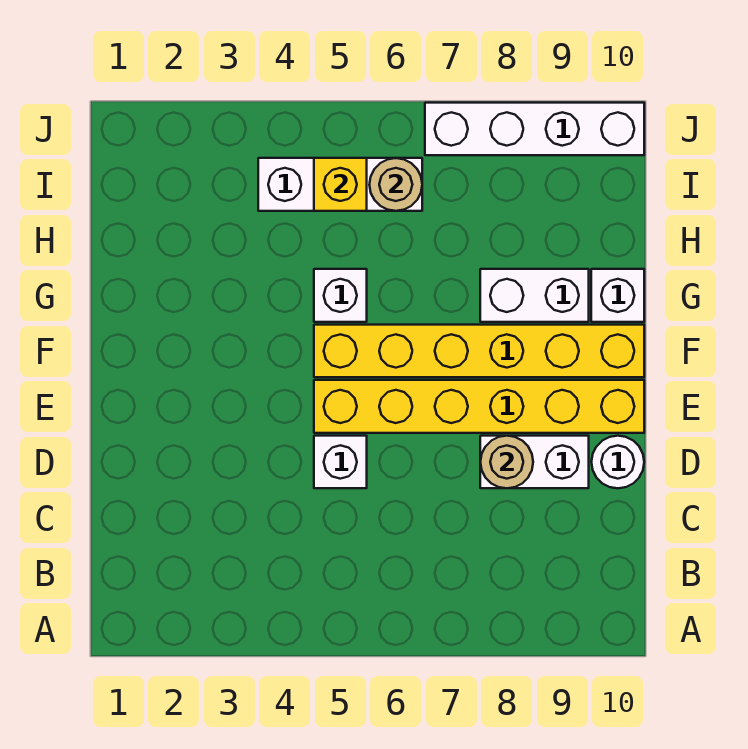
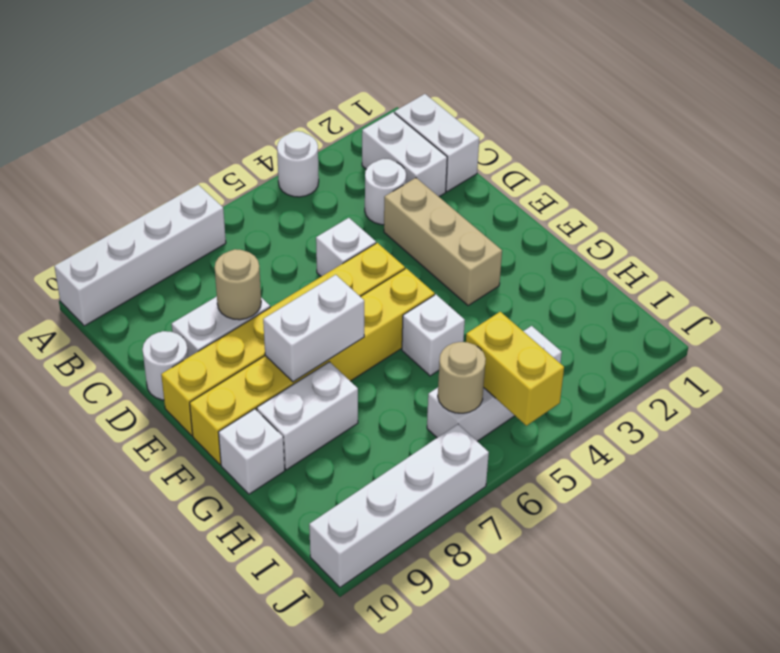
none -> white round brick A4 level 1
none -> white brick A7:A10 level 1
none -> white brick B1:C1 level 1
none -> white brick B2:C2 level 1
none -> white round brick C3 level 1
none -> tan brick D3:F3 level 1
none -> white brick F7:F8 level 2
yellow brick I5 level 2 -> yellow brick I5:J5 level 2

